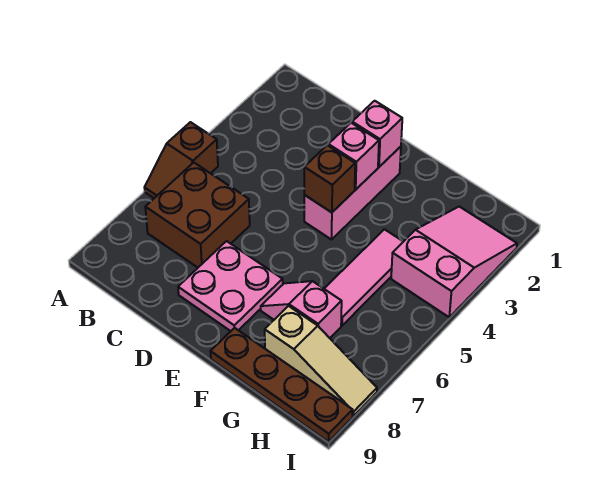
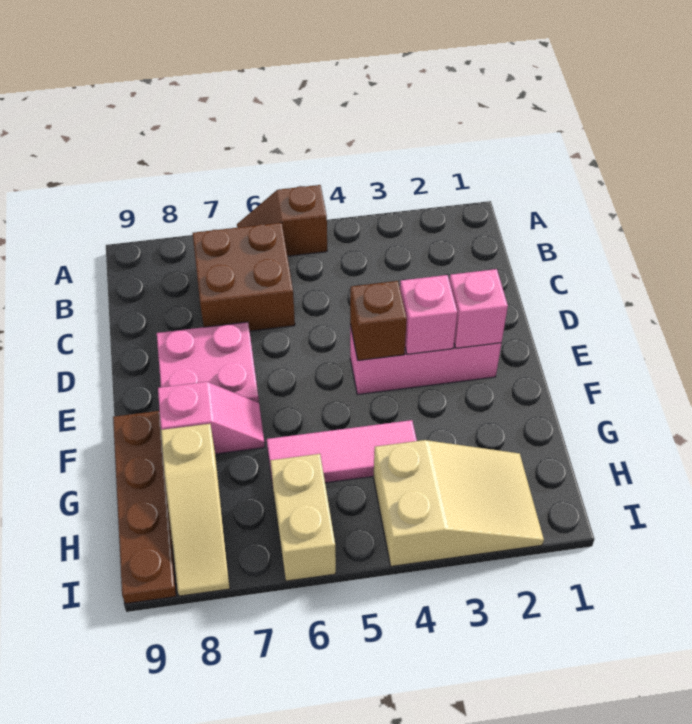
pink slope F7:G7 level 1 top G -> pink slope F7:F8 level 1 top 8
pink slope H2:I4 level 1 top 4 -> tan slope H2:I4 level 1 top 4
none -> tan brick H6:I6 level 1

